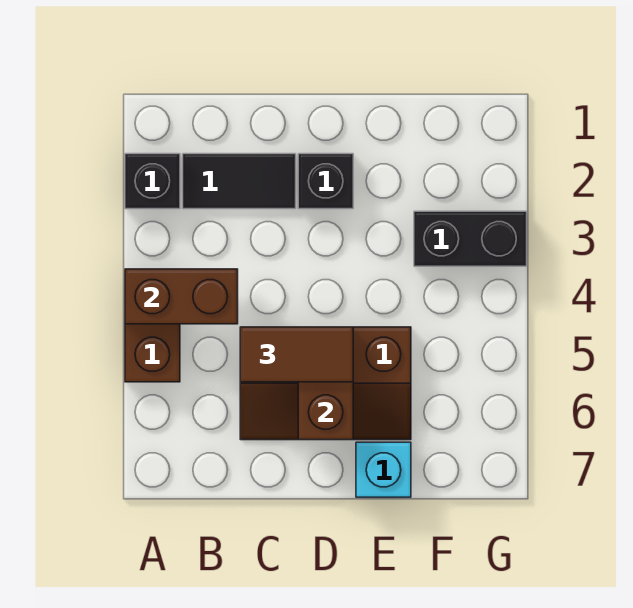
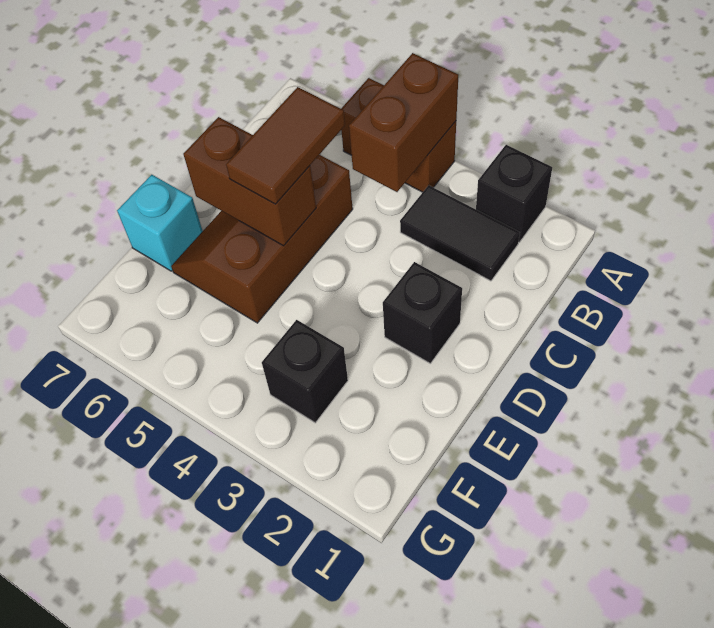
black tile B2:C2 level 1 -> black tile B2:B3 level 1
black brick F3:G3 level 1 -> black brick F3 level 1

